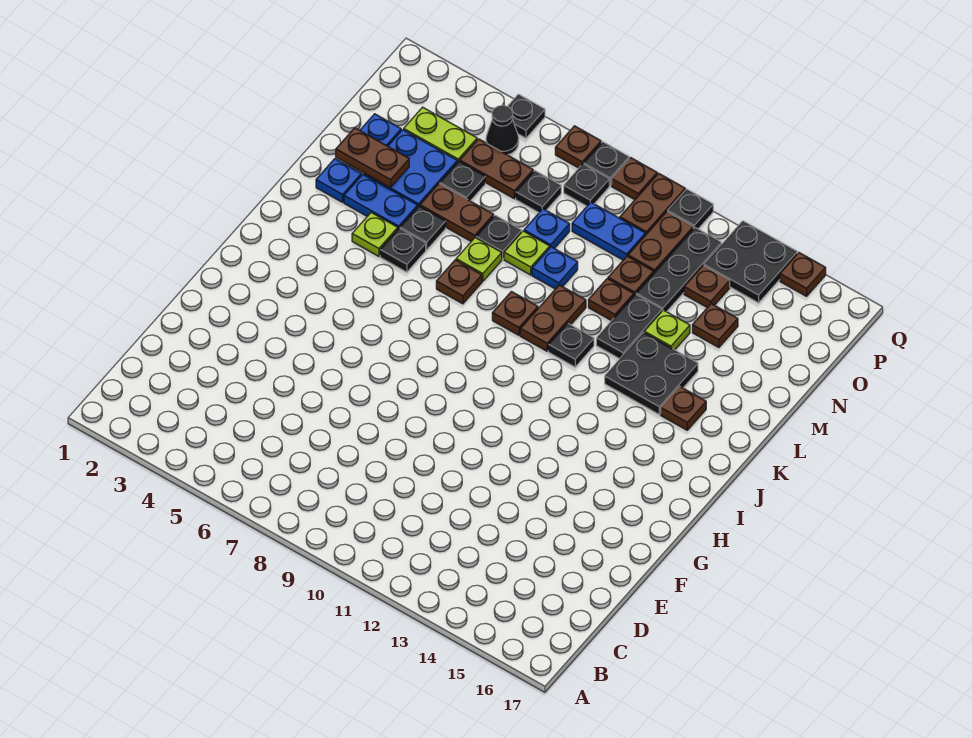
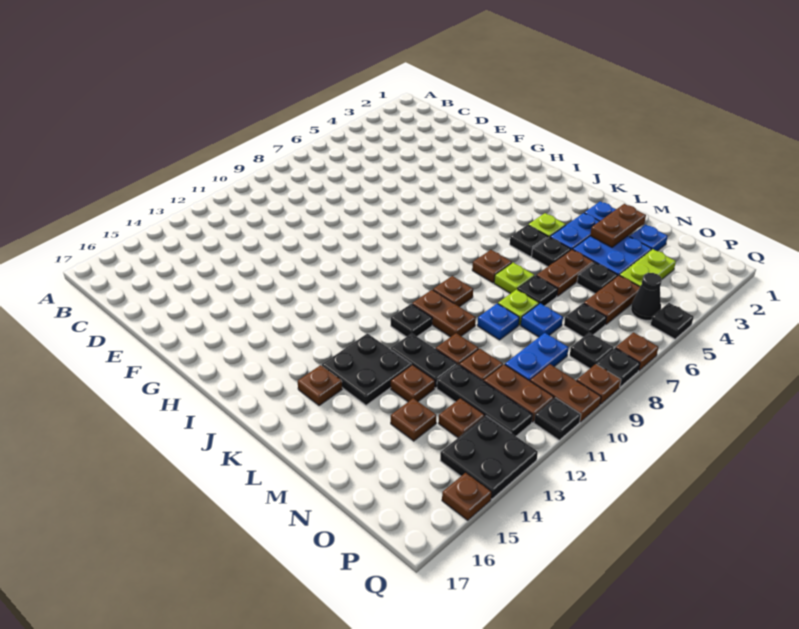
lime plate M13 level 1 -> brown plate M13 level 1

